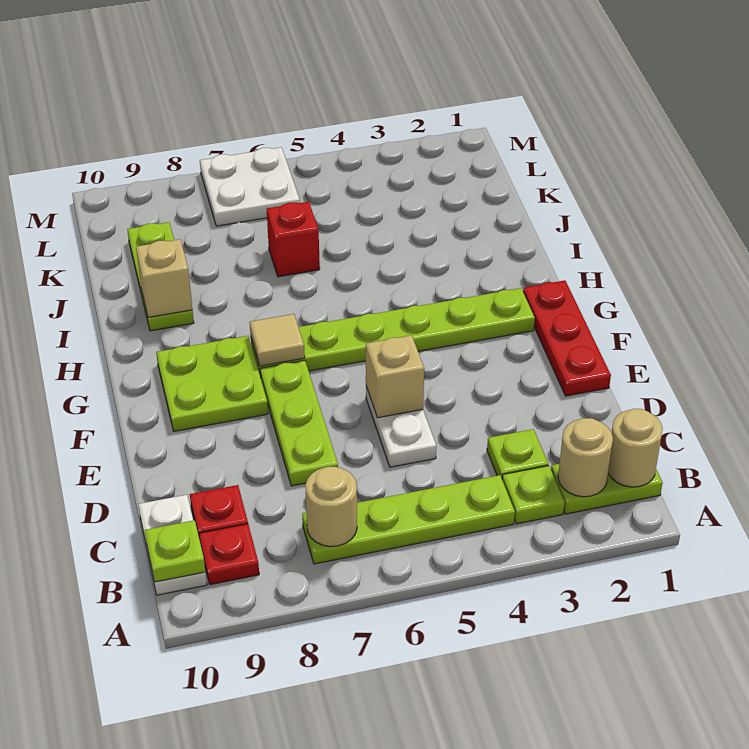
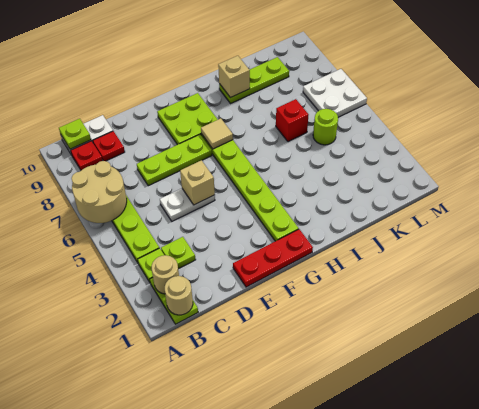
tan round brick B7 level 2 -> tan round brick A6:B7 level 2
none -> lime round brick K5 level 1

